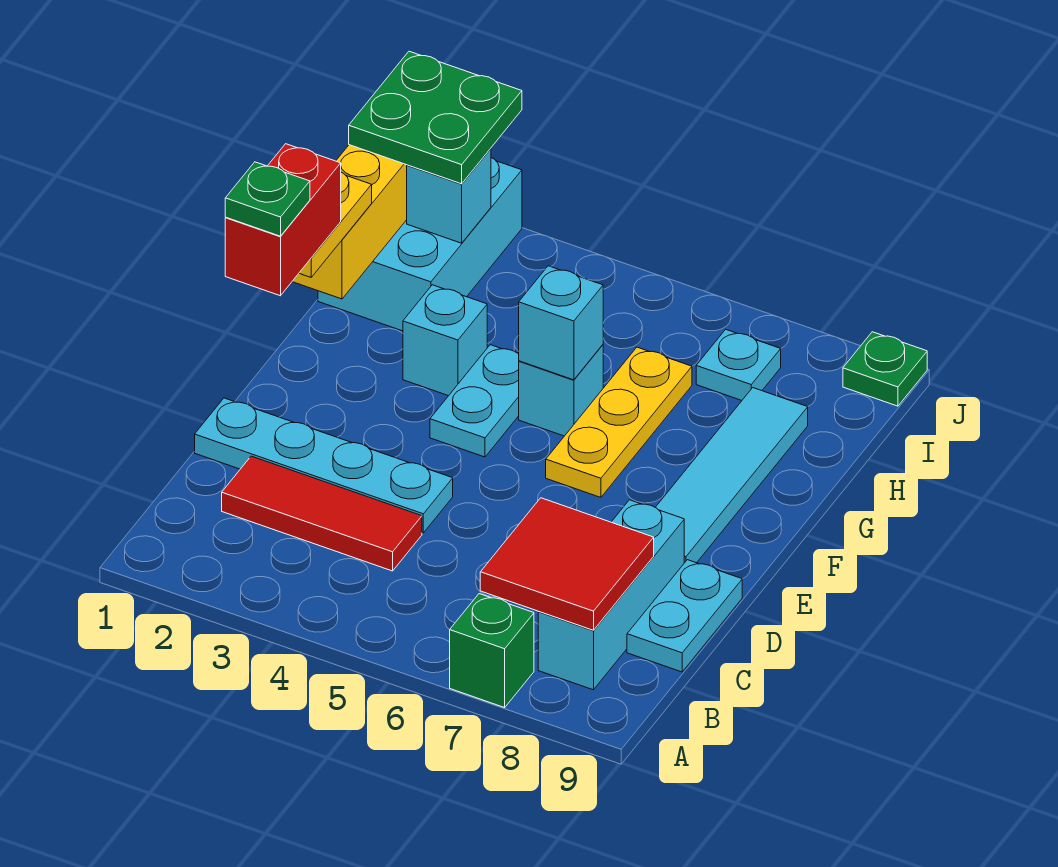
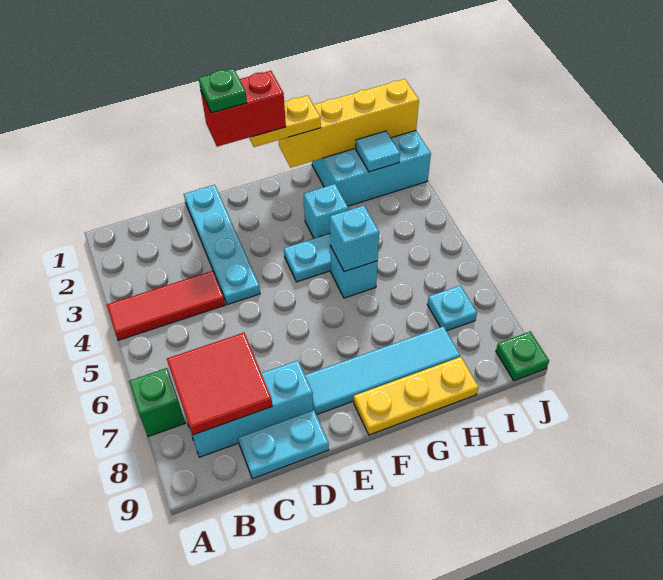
red tile C2:C4 level 1 -> red tile A4:C4 level 1
yellow plate F6:H6 level 1 -> yellow plate F9:H9 level 1
green plate I1:J2 level 3 -> none
cyan brick I2 level 2 -> cyan tile I2 level 2

